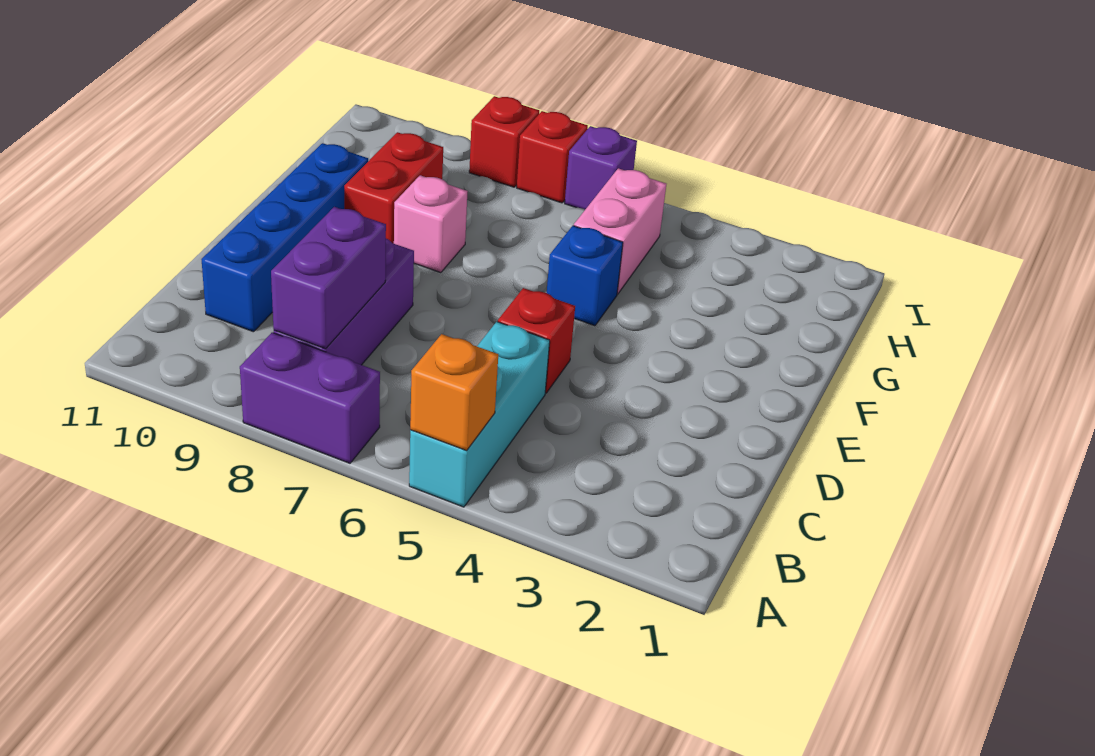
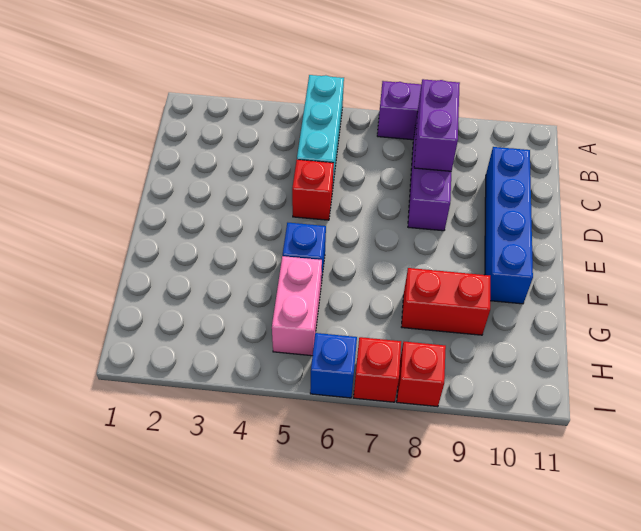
orange brick A5 level 2 -> none
pink brick F8 level 1 -> none
red brick F9:G9 level 1 -> red brick G8:G9 level 1
purple brick I6 level 1 -> blue brick I6 level 1

